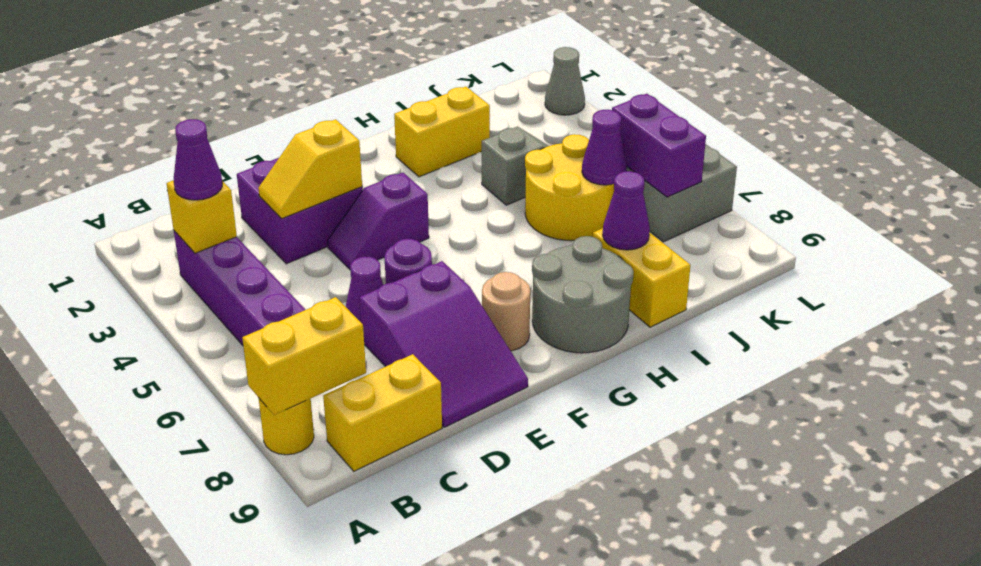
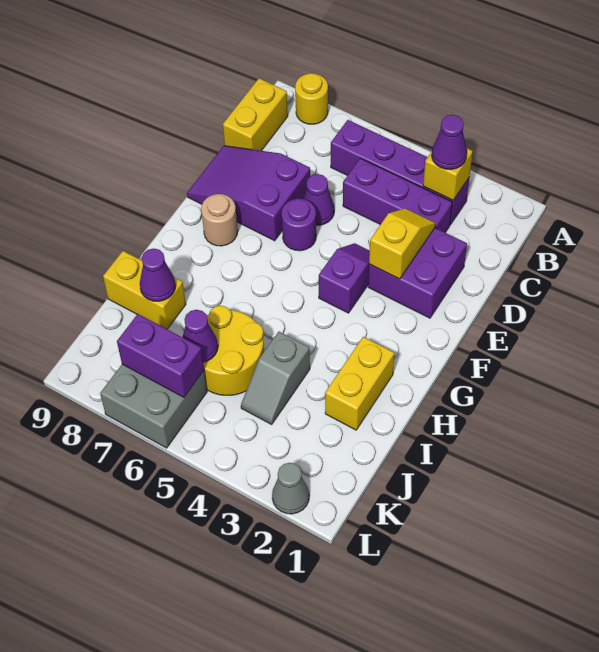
yellow brick A8:B8 level 2 -> none
none -> purple brick C3:C5 level 1
grey round brick G8:H9 level 1 -> none

